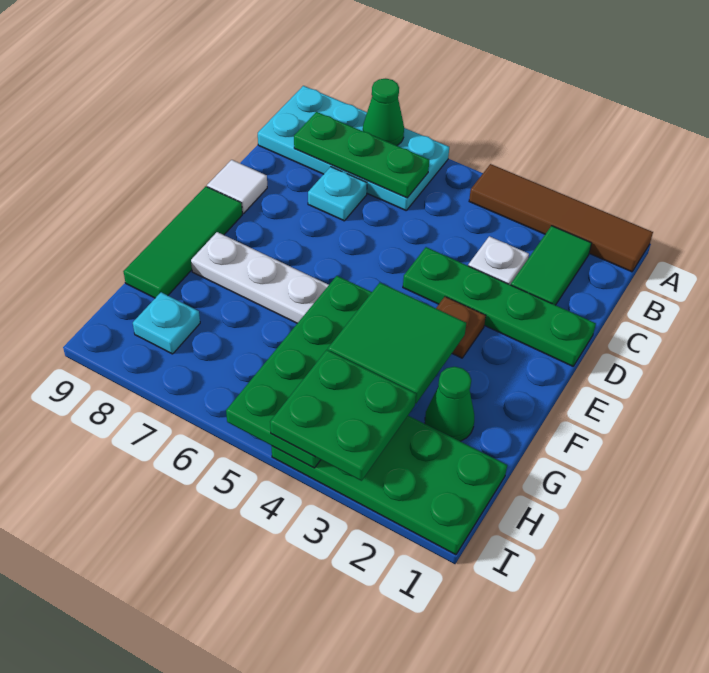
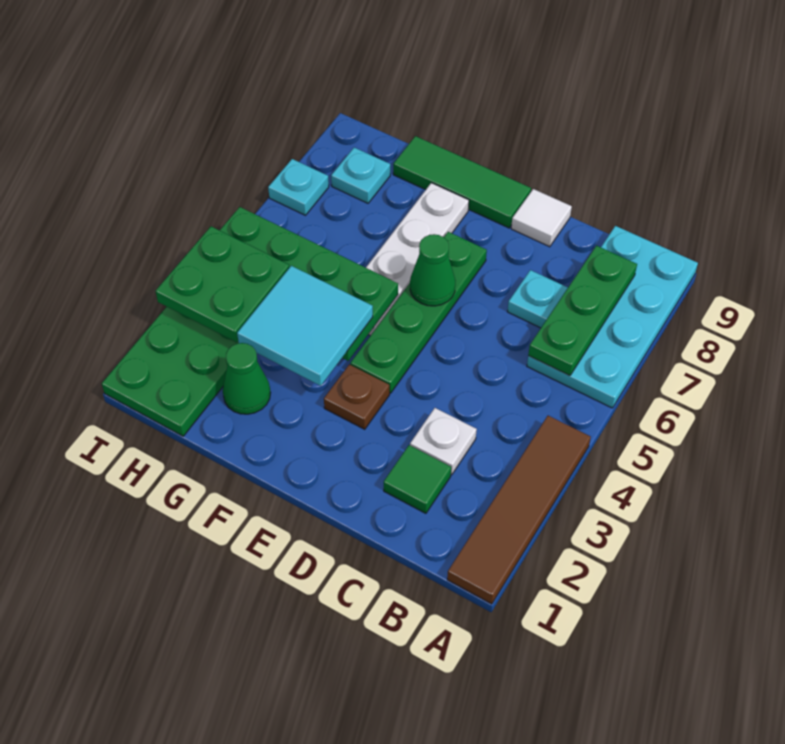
green cone A7 level 2 -> green cone E6 level 2
green tile B2:C2 level 1 -> green tile C2 level 1
green plate D1:D4 level 1 -> green plate E4:E7 level 1
green tile F3:G4 level 3 -> cyan tile F3:G4 level 3
none -> cyan plate I7 level 1

